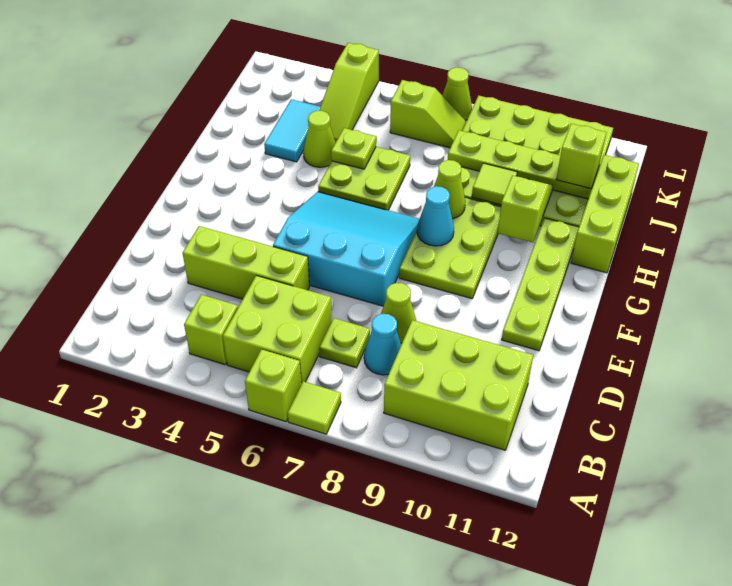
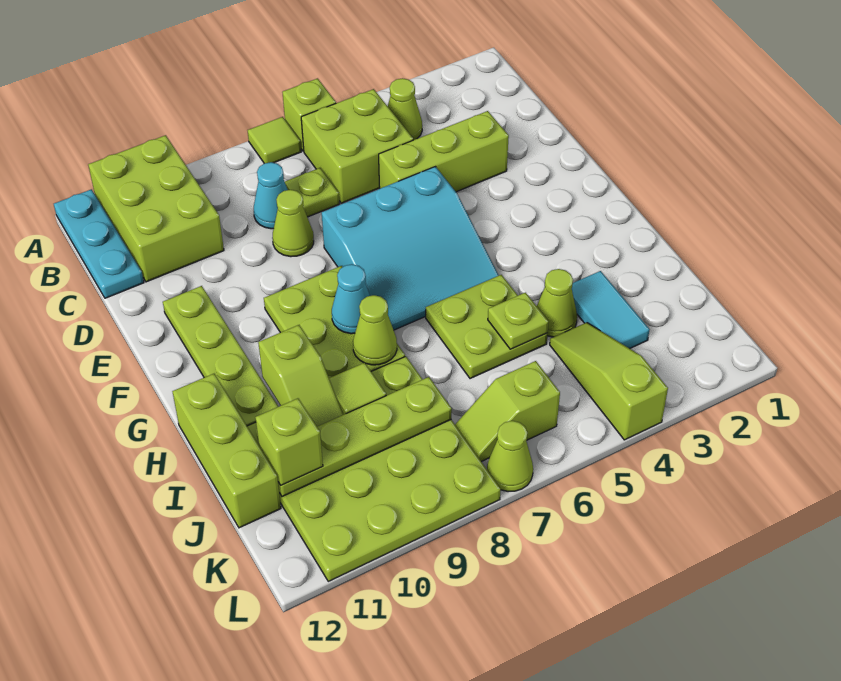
none -> cyan plate A12:C12 level 1
lime brick B4 level 1 -> lime cone B4 level 1
lime brick B9:C11 level 1 -> lime brick A10:C11 level 1

